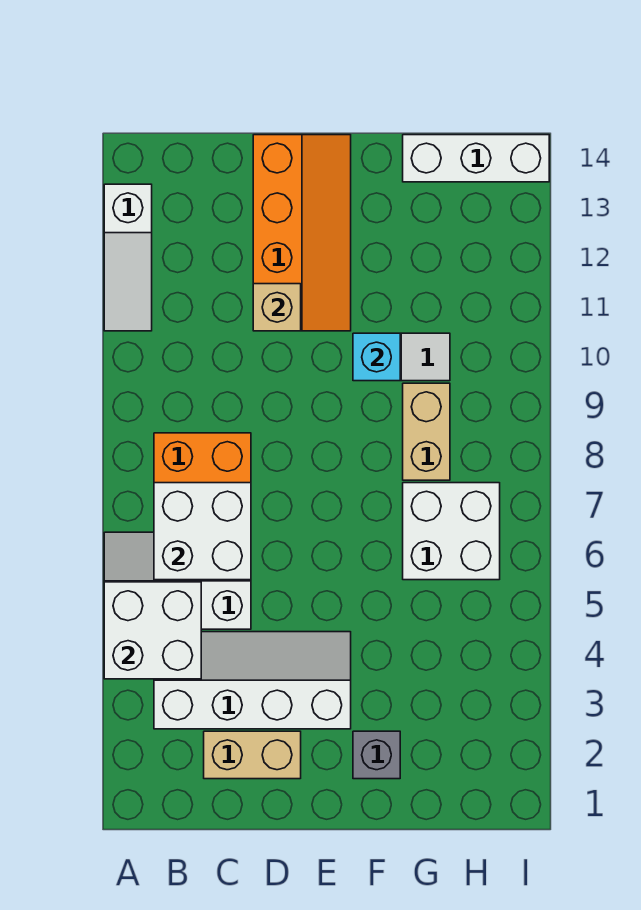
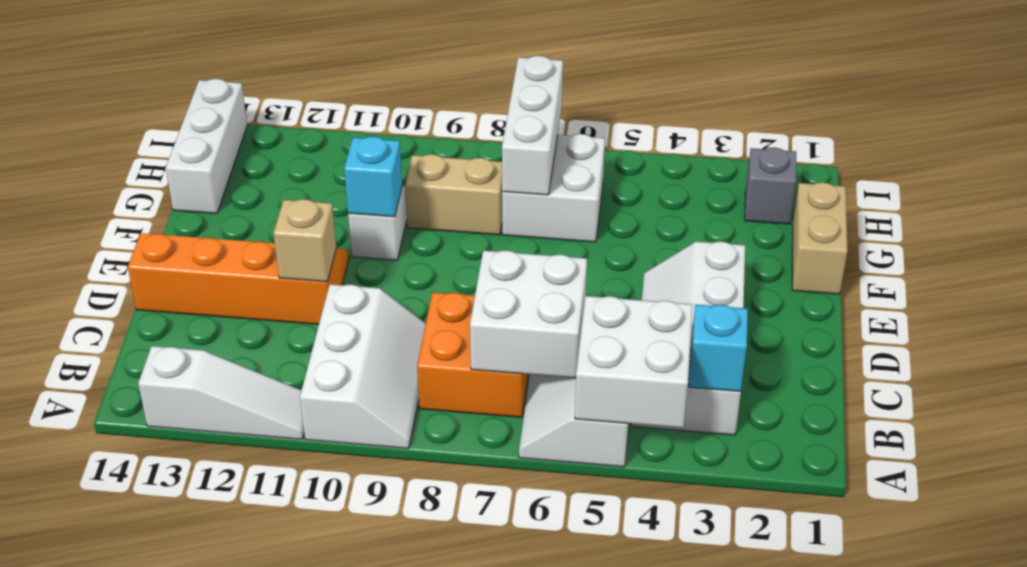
none -> white slope A9:C10 level 1 top 10
none -> cyan brick B3 level 2
tan brick C2:D2 level 1 -> tan brick F1:G1 level 1
grey brick F2 level 1 -> grey brick H2 level 1
none -> white brick G7:I7 level 2

